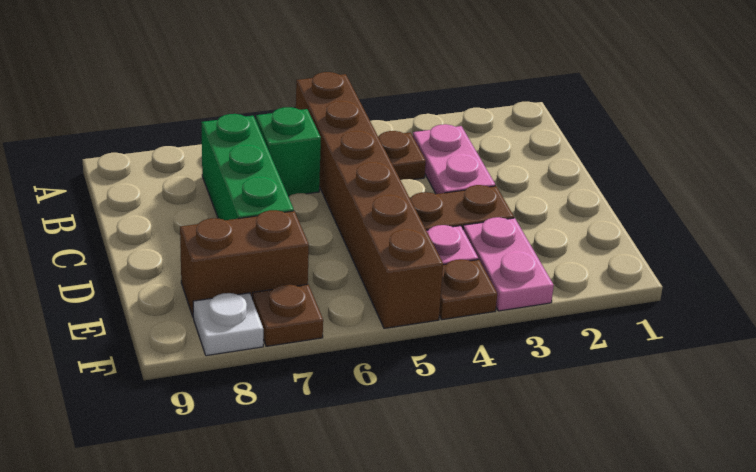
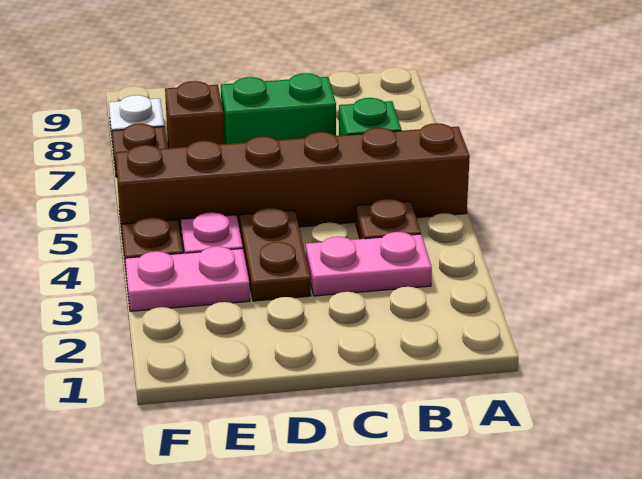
green brick B7:D7 level 1 -> green brick C7:D7 level 1
brown brick E7:E8 level 1 -> brown brick E7 level 1

